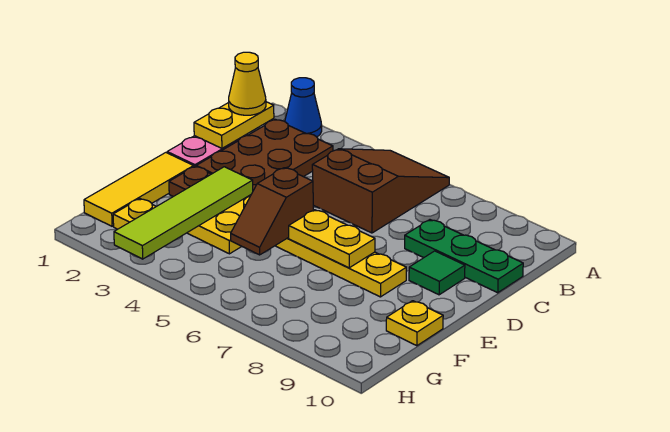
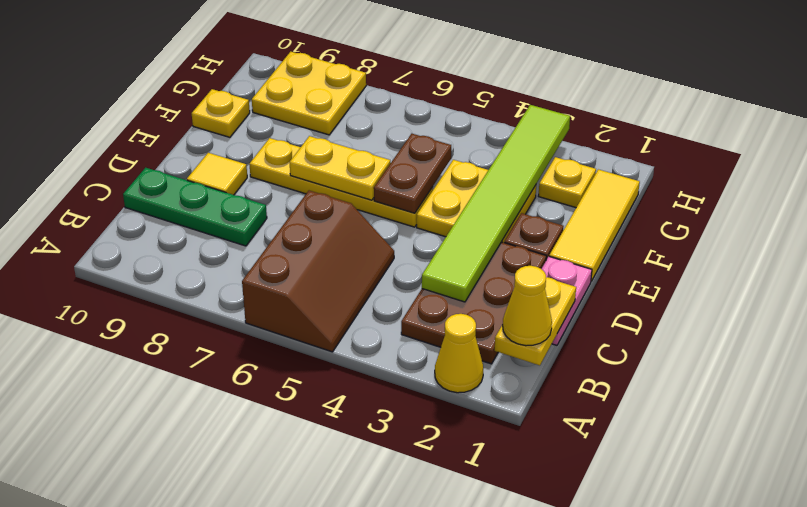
blue cone A2 level 1 -> yellow cone A2 level 1
brown slope A5:C6 level 1 top C -> brown slope A5:C6 level 1 top 6
green tile D9 level 1 -> yellow tile D9 level 1
lime tile E3:H3 level 2 -> lime tile C3:H3 level 2
brown slope E5:F5 level 2 top E -> brown plate E5:F5 level 2
none -> yellow plate G8:H9 level 1

